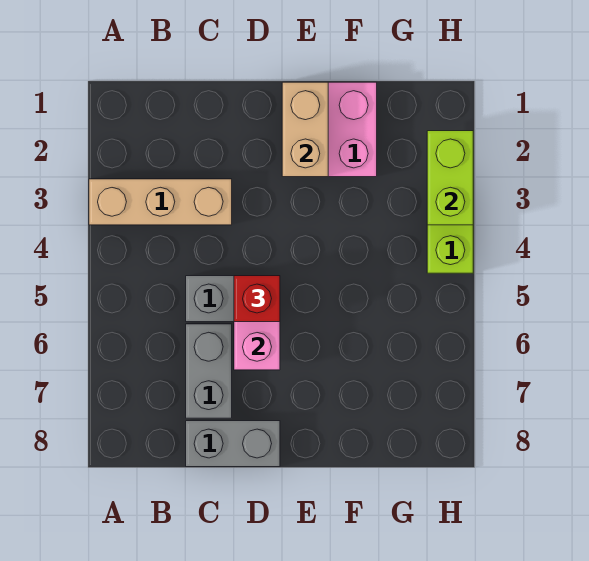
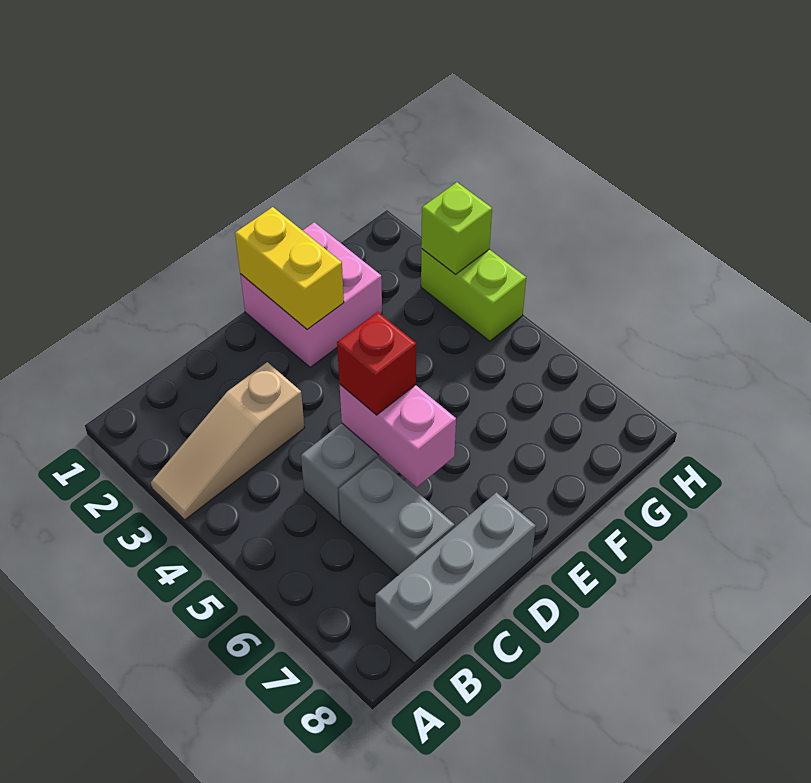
tan brick A3:C3 level 1 -> tan slope A3:C3 level 1 top C
grey brick C8:D8 level 1 -> grey brick B8:D8 level 1
tan brick E1:E2 level 2 -> yellow brick E1:E2 level 2
lime brick H2:H3 level 2 -> lime brick H3 level 2

